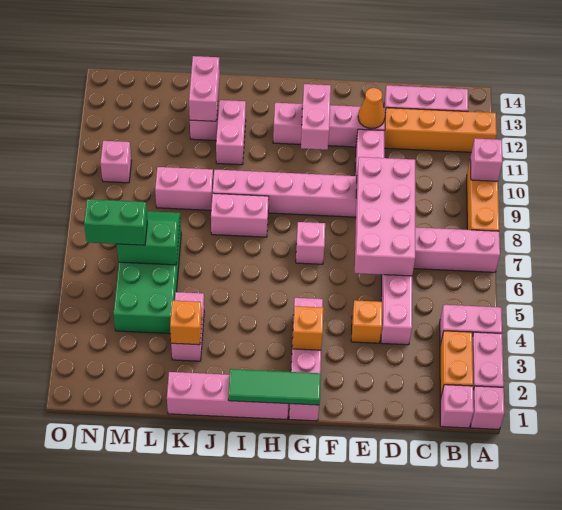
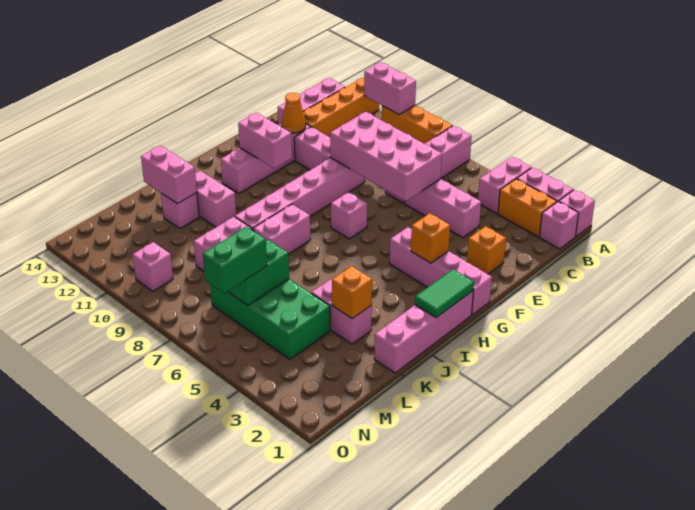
pink brick A10 level 2 -> pink brick A10:A11 level 2
orange brick E4 level 1 -> orange brick E2 level 1
green tile G1:I1 level 2 -> green tile H1:I1 level 2

